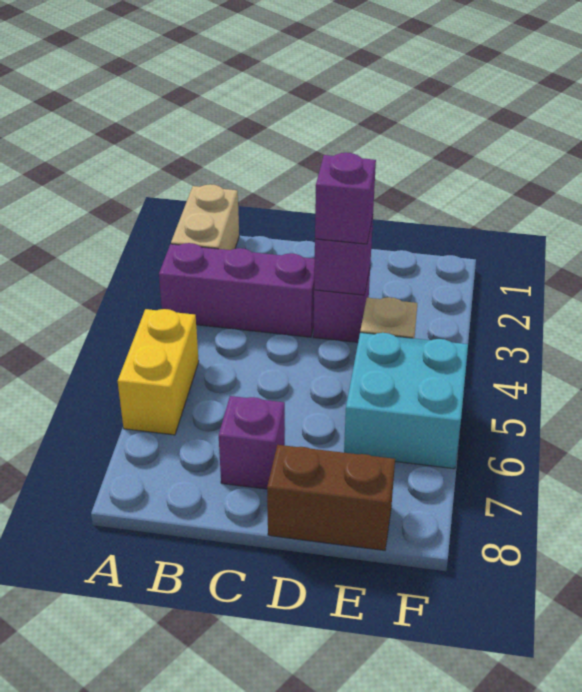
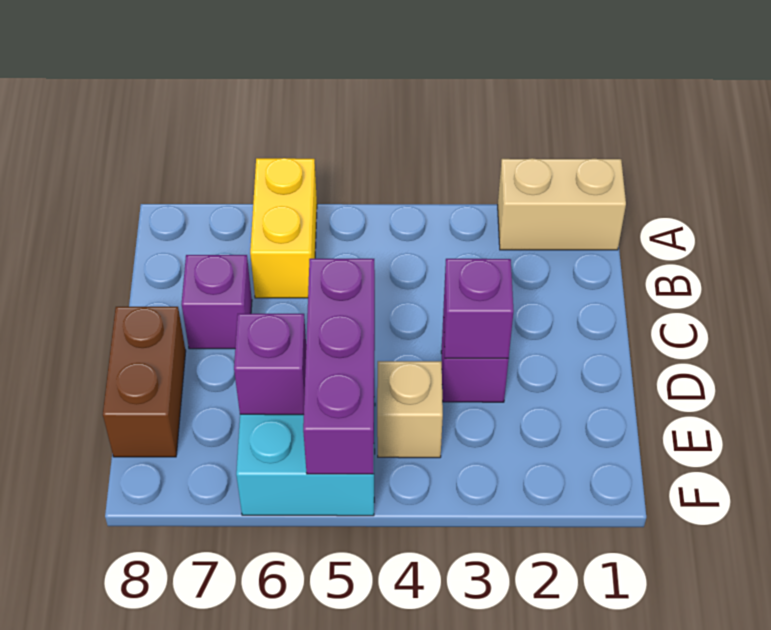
purple brick A3:C3 level 1 -> purple brick D5:F5 level 2
yellow brick A5:A6 level 1 -> yellow brick A6:B6 level 1
purple brick D3 level 3 -> purple brick E6 level 2

